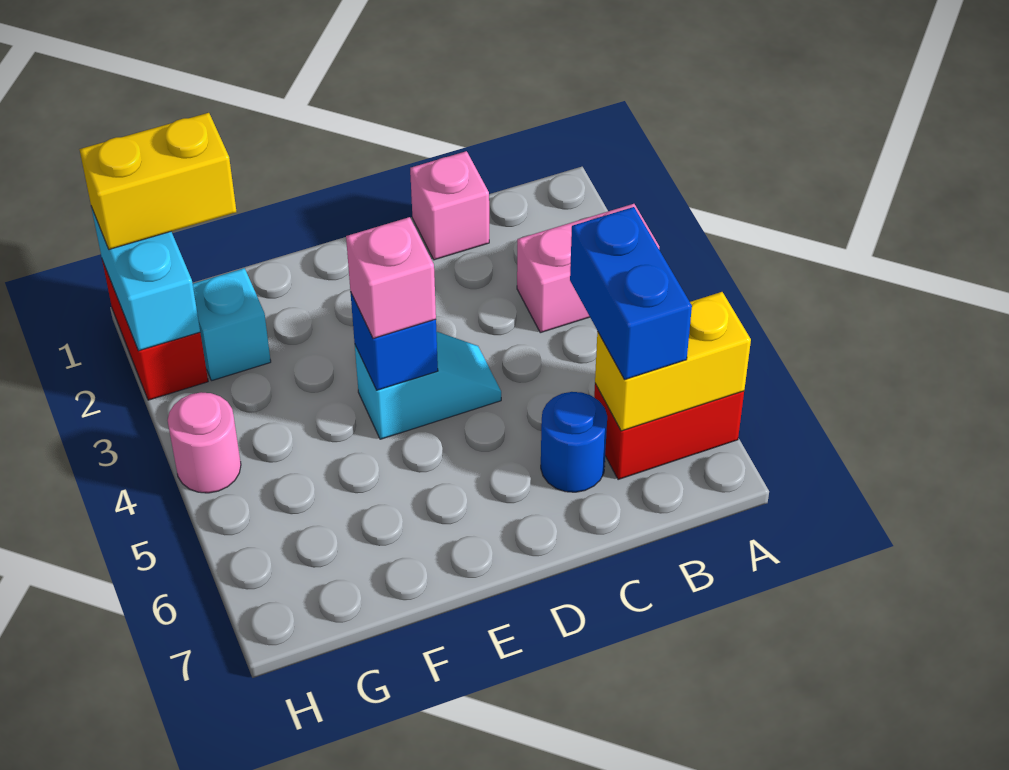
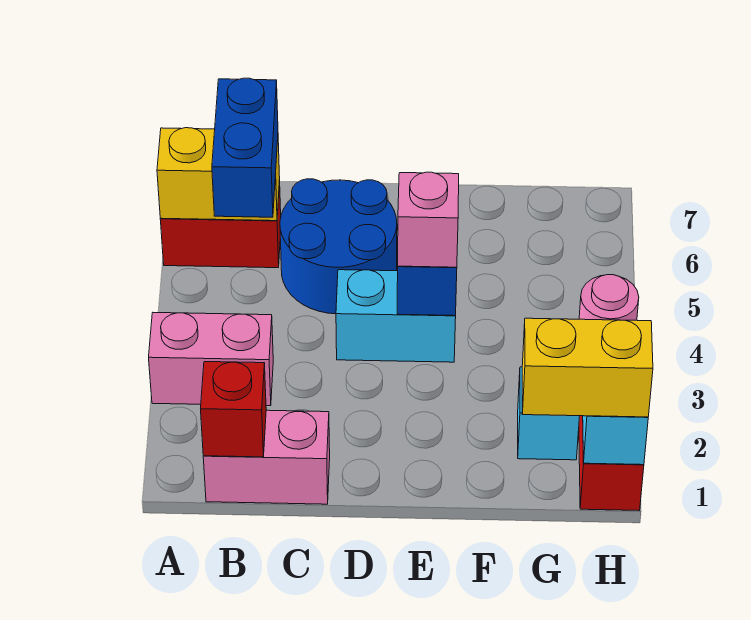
none -> red brick B1 level 2
pink brick C1 level 1 -> pink brick B1:C1 level 1
blue round brick C6 level 1 -> blue round brick C5:D6 level 1
cyan slope D4:E4 level 1 top E -> cyan brick D4:E4 level 1

